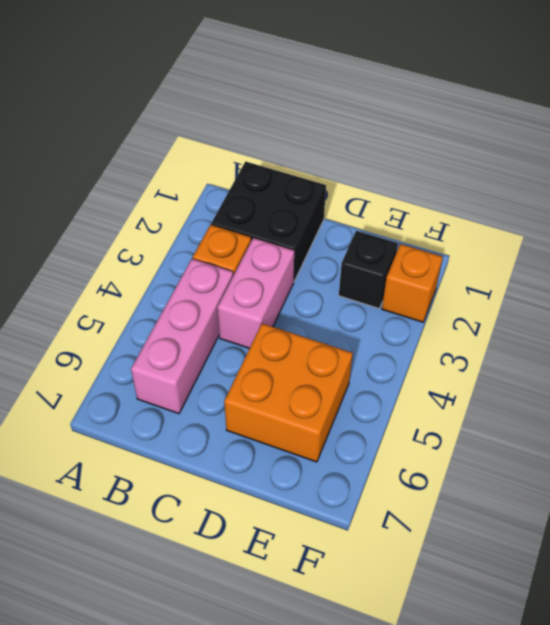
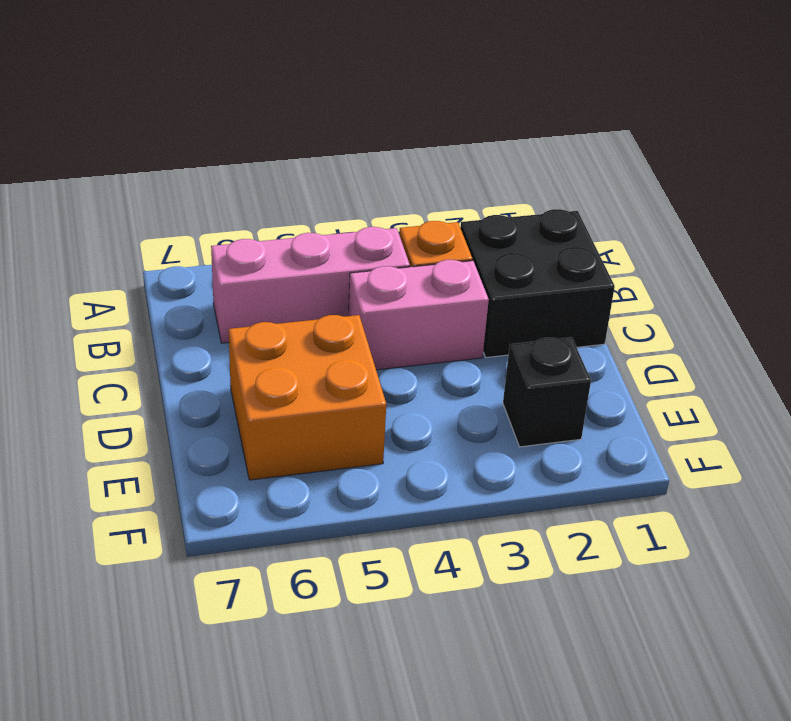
orange brick F2 level 1 -> none

